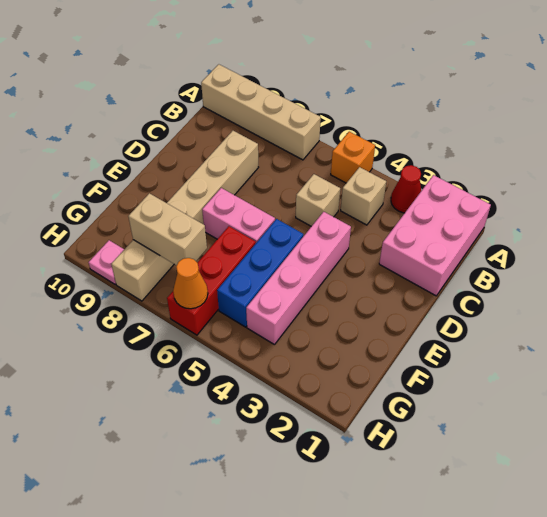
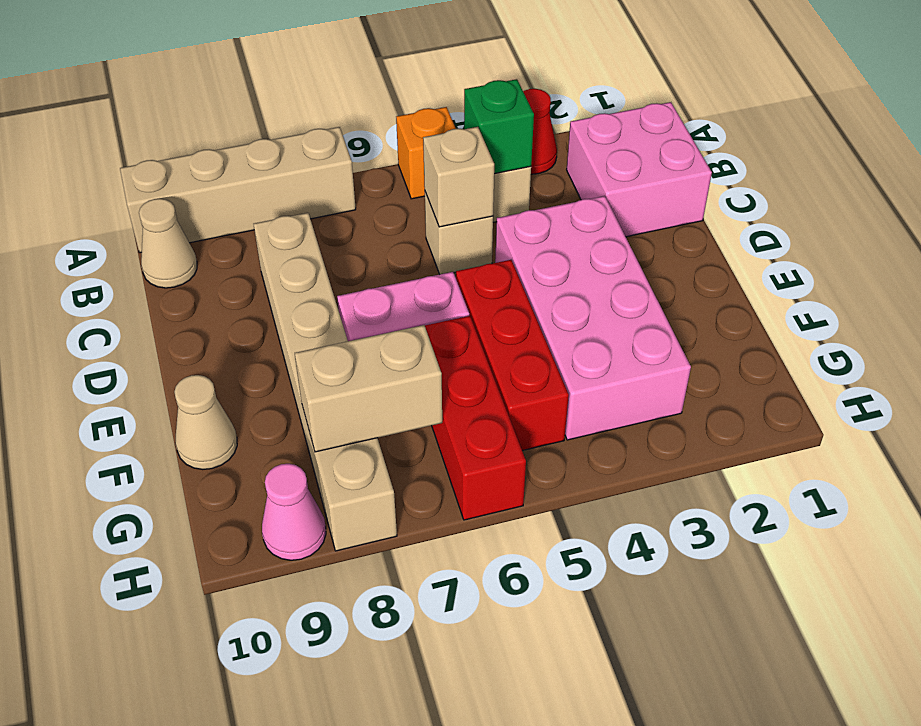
pink brick A1:C2 level 1 -> pink brick B1:C2 level 1
none -> green brick B4 level 2
none -> tan cone B10 level 1
none -> tan brick C5 level 2
pink brick D4:G4 level 1 -> pink brick D3:G4 level 1
blue brick E5:G5 level 1 -> red brick E5:G5 level 1
none -> tan cone F10 level 1
orange cone H6 level 2 -> none
pink plate H9 level 1 -> pink cone H9 level 1

